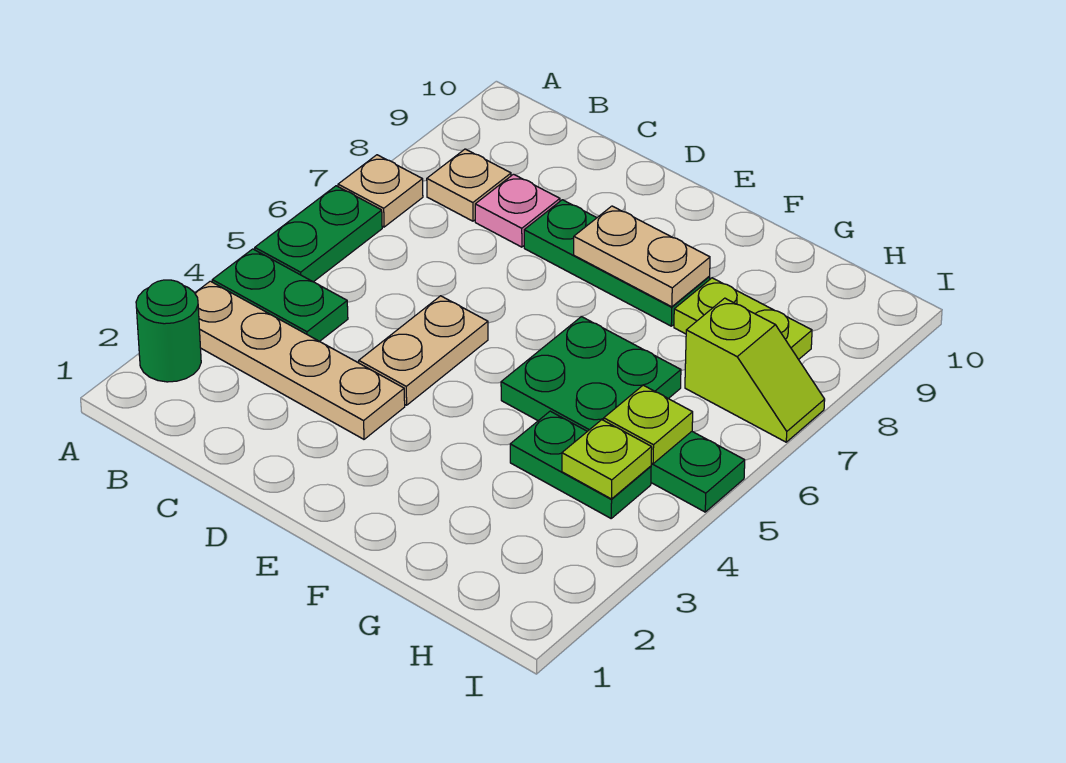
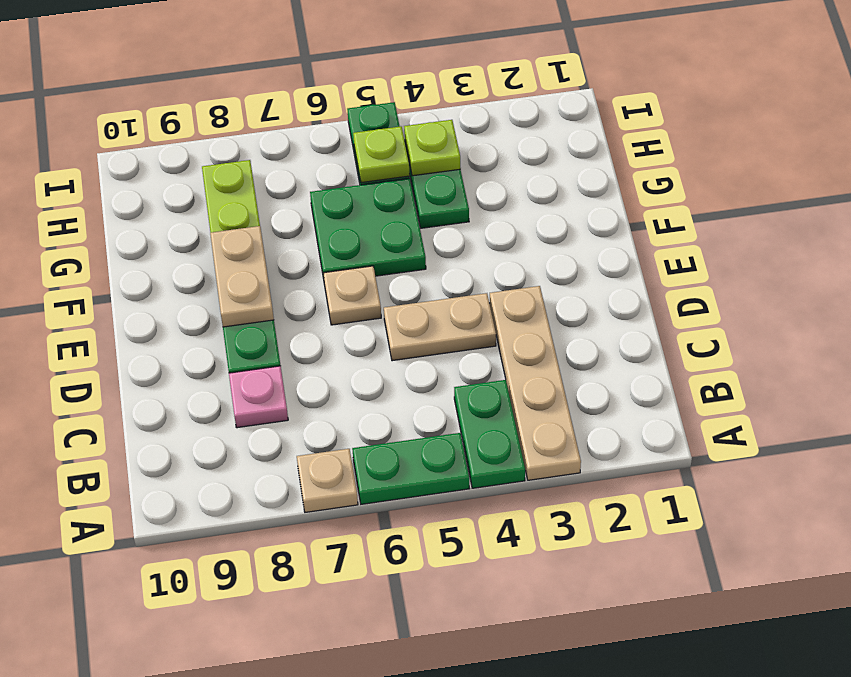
green round brick A2 level 1 -> none
tan plate B8 level 1 -> tan plate E6 level 1
lime slope H7:I7 level 1 top H -> none

